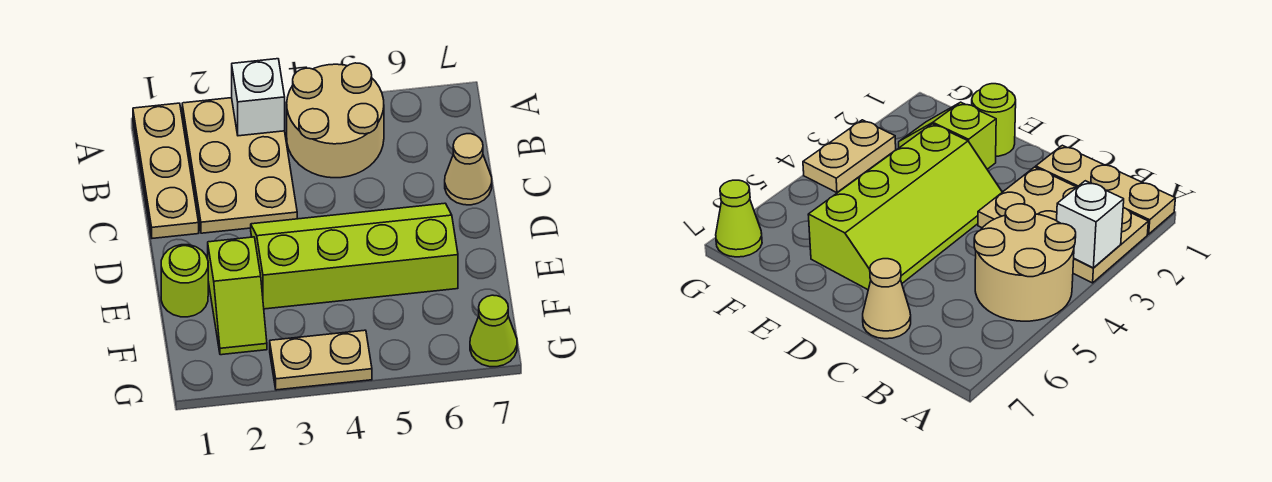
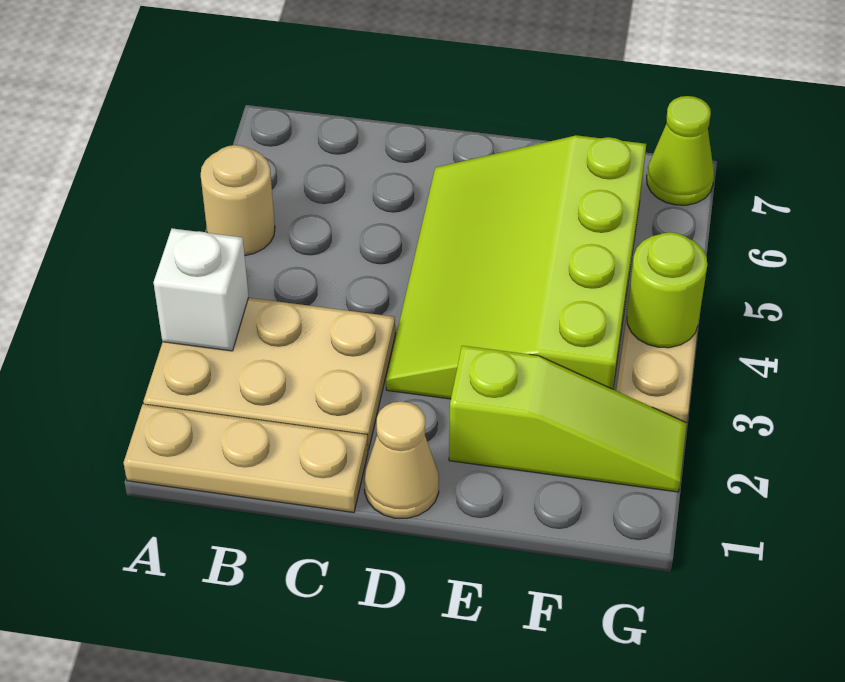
tan round brick A4:B5 level 1 -> tan round brick A5 level 1
tan cone C7 level 1 -> tan cone D1 level 1
lime slope D3:E6 level 1 top E -> lime slope D3:F6 level 1 top F
lime round brick E1 level 1 -> lime round brick G4 level 2
lime slope E2:F2 level 1 top E -> lime slope E2:G2 level 1 top E

